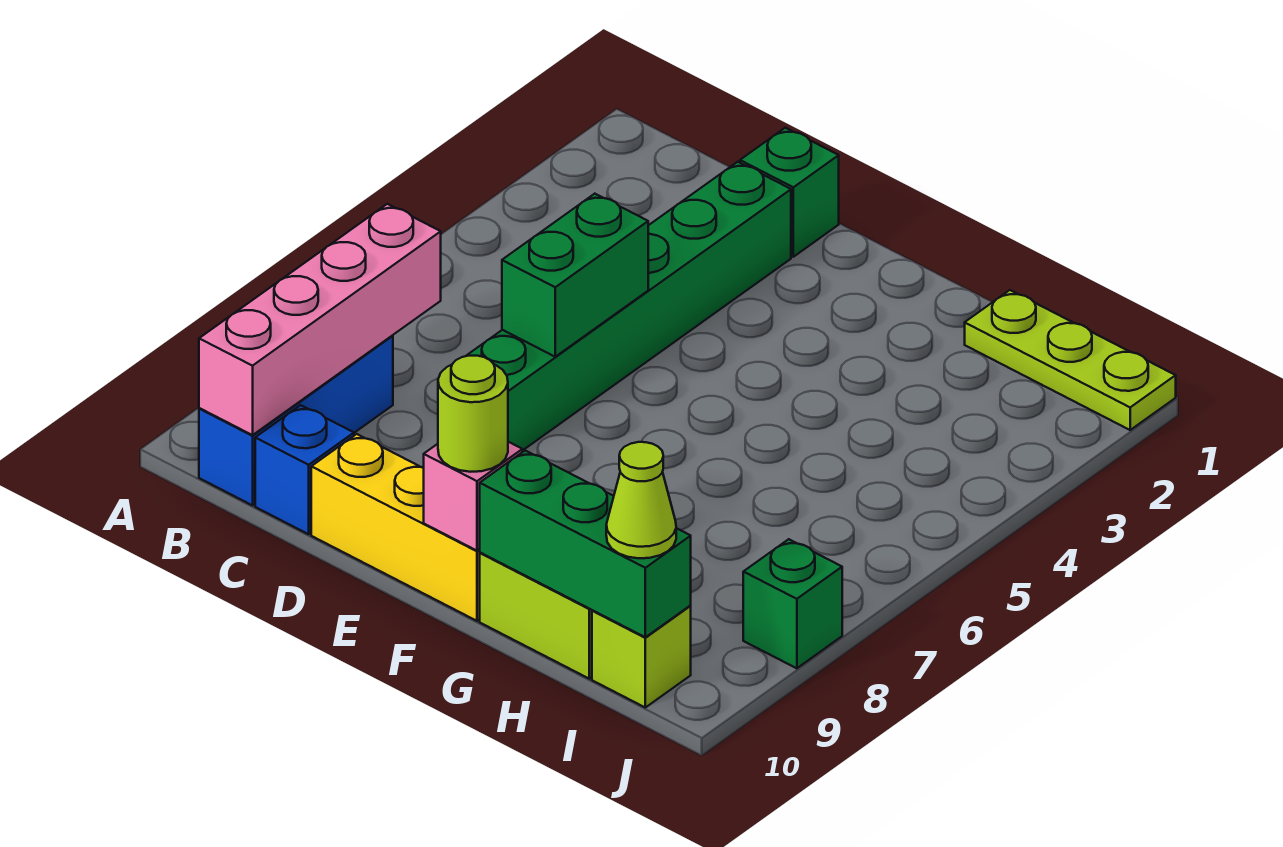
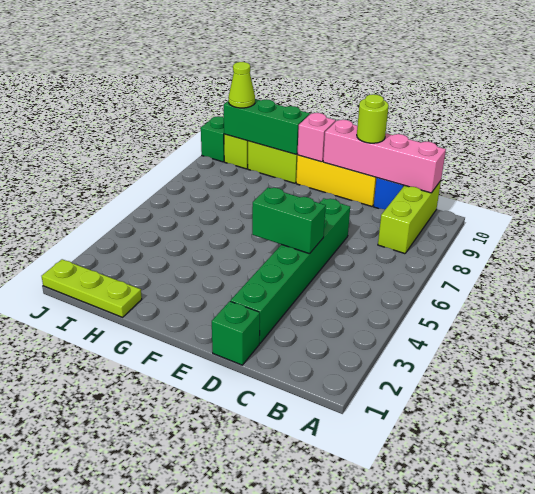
pink brick B7:B10 level 2 -> pink brick B10:E10 level 2
blue brick B8:B10 level 1 -> lime brick B8:B10 level 1
green brick D5:D6 level 2 -> green brick D5:E5 level 2
lime round brick F10 level 3 -> lime round brick D10 level 3
green brick J8 level 1 -> green brick J10 level 1

